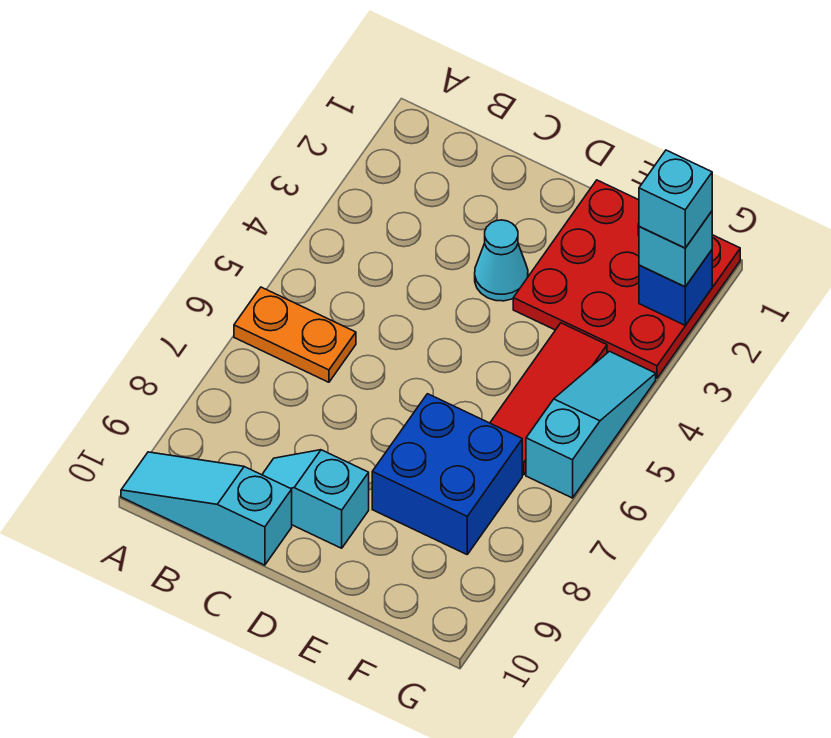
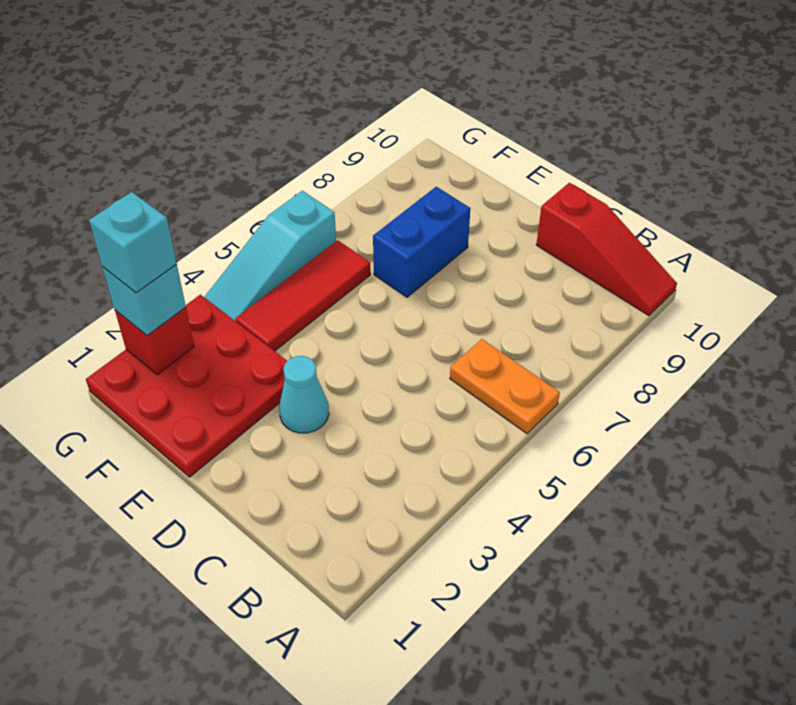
cyan slope A10:C10 level 1 top C -> red slope A10:C10 level 1 top C
cyan slope C9:D9 level 1 top D -> none
blue brick E7:F8 level 1 -> blue brick E7:E8 level 1
blue brick G2 level 2 -> red brick G2 level 2

